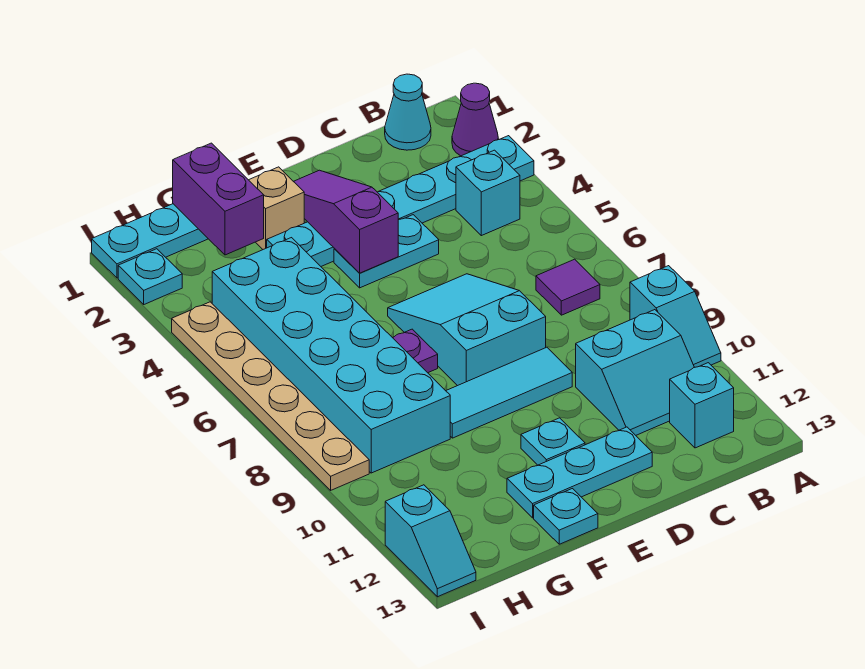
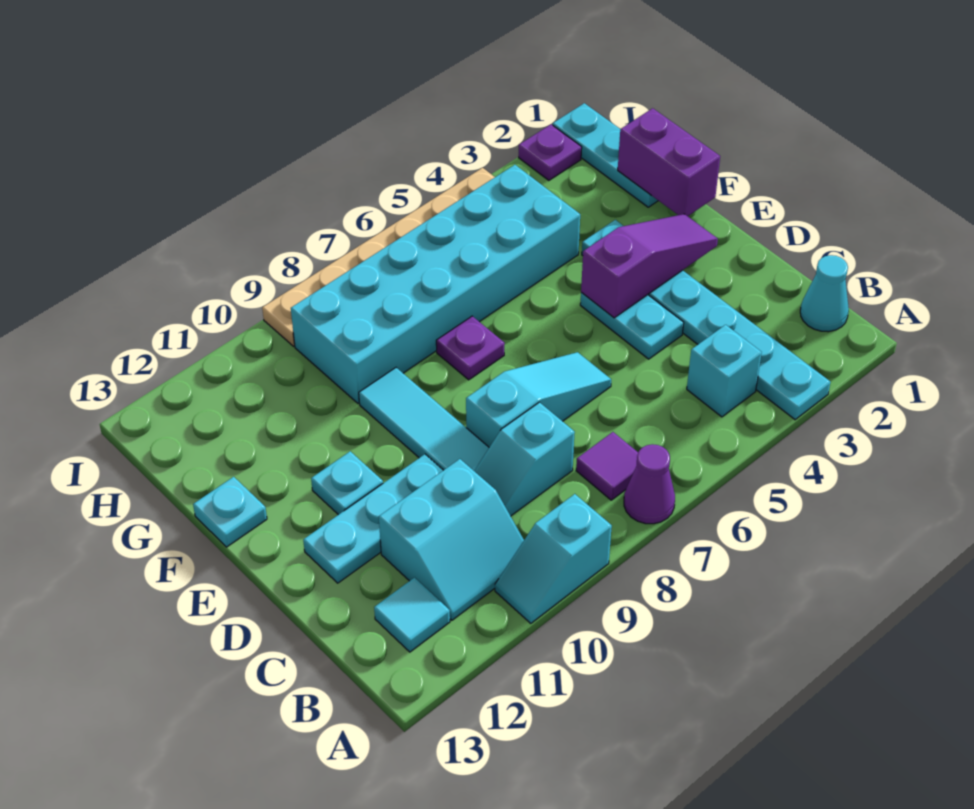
purple cone A2 level 1 -> purple cone A7 level 1
cyan slope B10:C11 level 1 top 10 -> cyan slope B10:C11 level 1 top C
cyan brick B12 level 1 -> cyan tile B12 level 1
cyan slope D6:E8 level 1 top 8 -> cyan slope D6:D8 level 1 top 8
cyan plate D12:F12 level 1 -> cyan plate D10:D12 level 1
tan brick F2 level 1 -> none
purple brick G1:G2 level 2 -> purple brick F1:G1 level 2
cyan plate I2 level 1 -> purple plate I2 level 1
cyan slope I12:I13 level 1 top 12 -> cyan slope C8:C9 level 1 top 8

